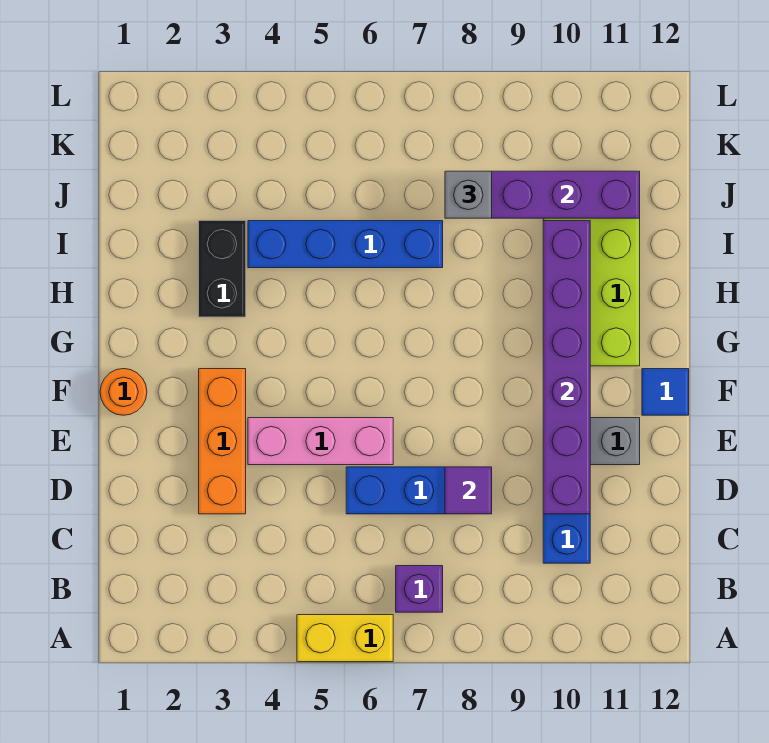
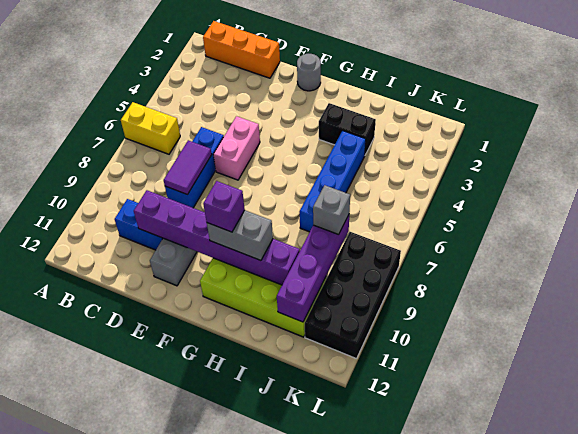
yellow brick A5:A6 level 1 -> yellow brick A6:B6 level 1
purple brick B7 level 1 -> purple brick G10 level 4
orange brick D3:F3 level 1 -> orange brick B1:D1 level 1
purple tile D8 level 2 -> purple tile D7:D8 level 2
pink brick E4:E6 level 1 -> pink brick E5:E6 level 1
orange round brick F1 level 1 -> grey round brick F1 level 1
blue tile F12 level 1 -> none
none -> grey brick G10:H10 level 3
none -> black brick K8:L11 level 1

